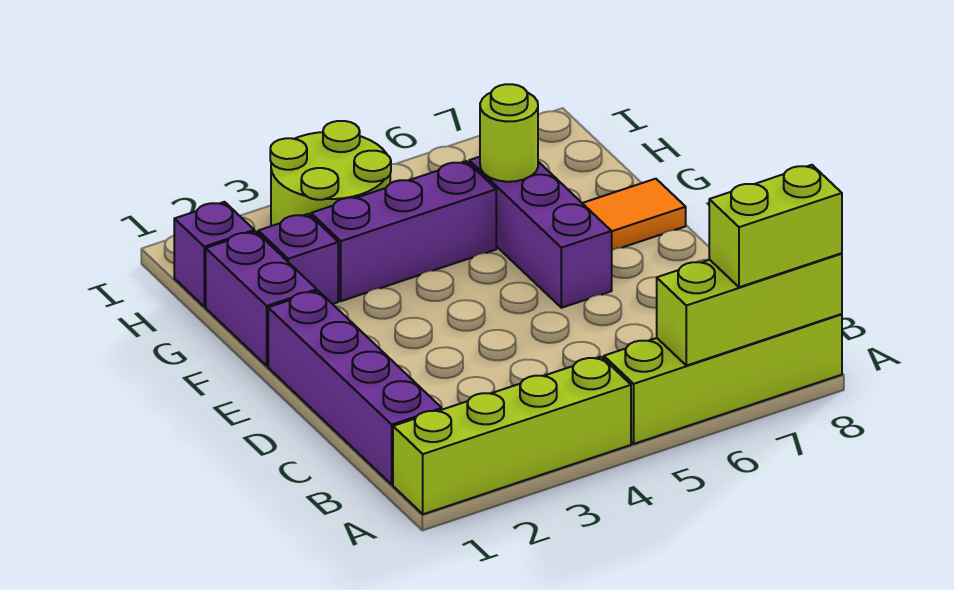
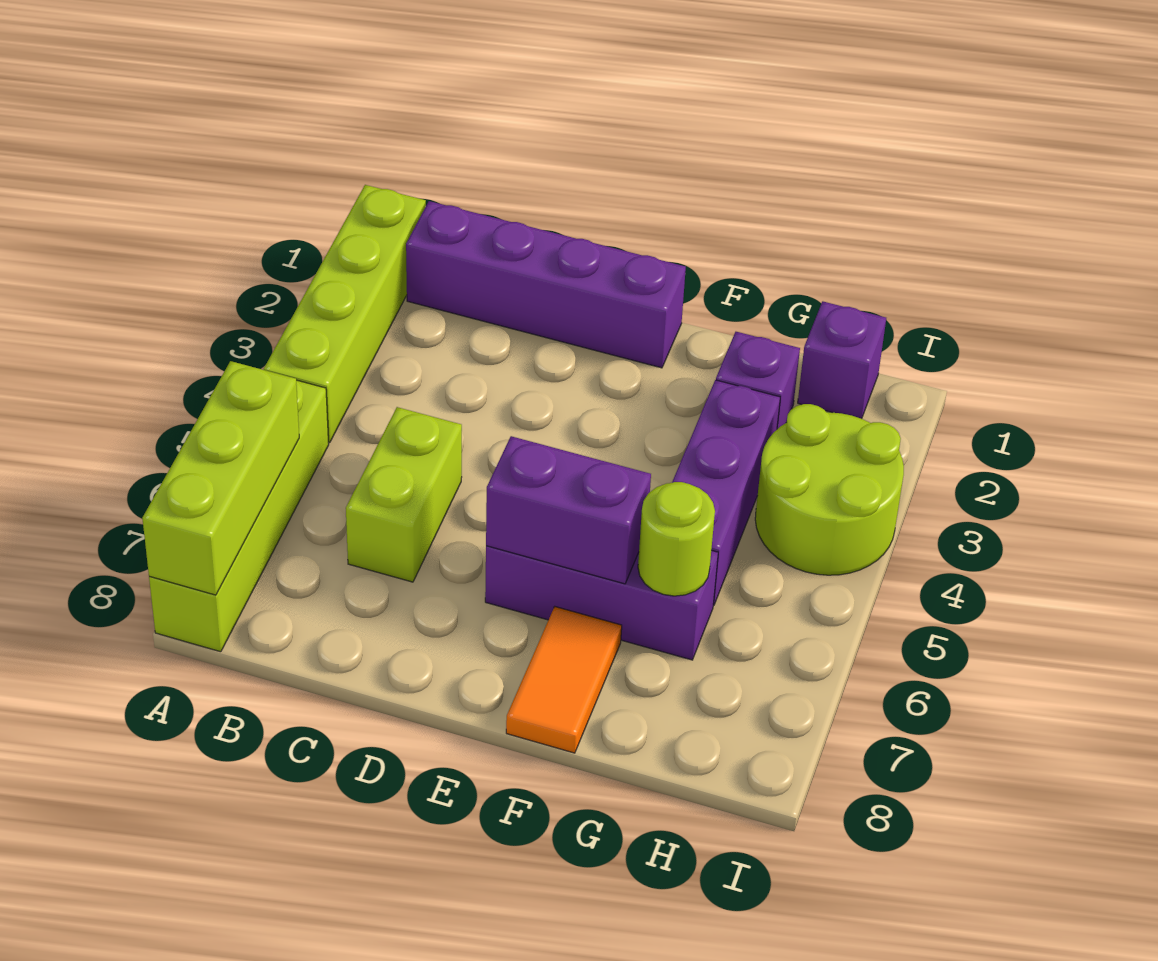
lime brick A7:A8 level 3 -> lime brick C5:C6 level 1
purple brick F1:G1 level 1 -> purple brick E6:F6 level 2

